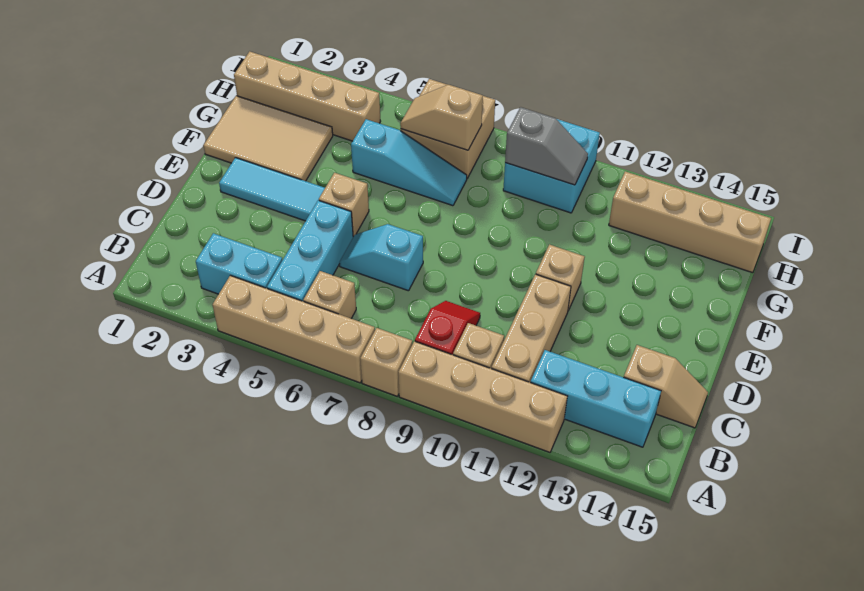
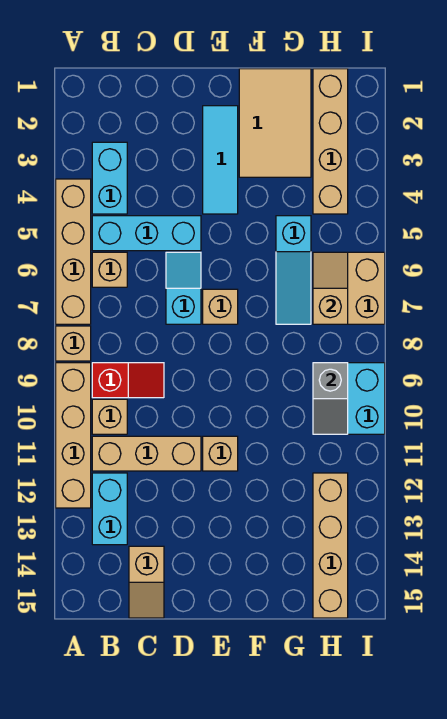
cyan brick B12:B14 level 1 -> cyan brick B12:B13 level 1
tan brick E5 level 1 -> tan brick E7 level 1

